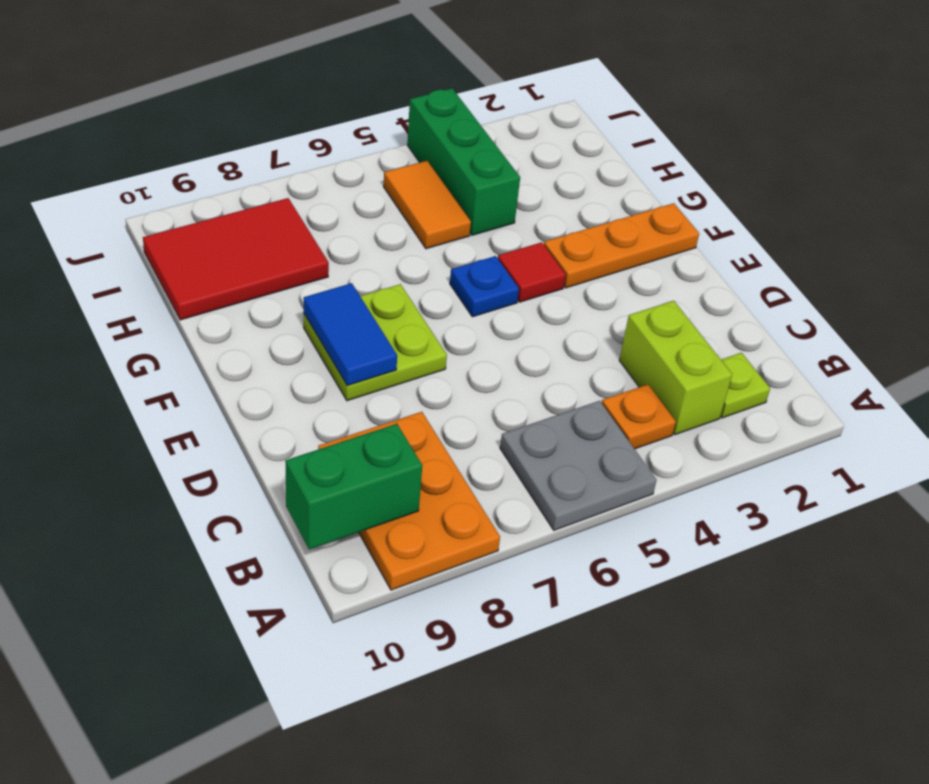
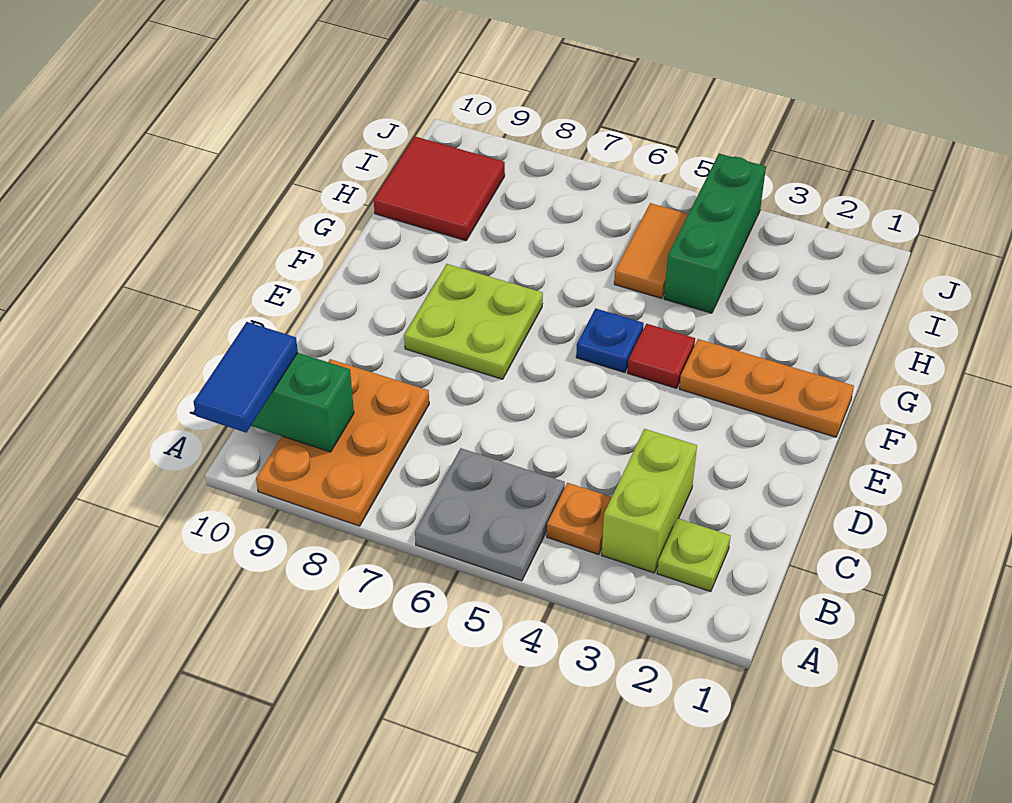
blue tile E8:F8 level 2 -> blue tile A10:B10 level 3
red tile H8:I10 level 1 -> red tile H9:I10 level 1

